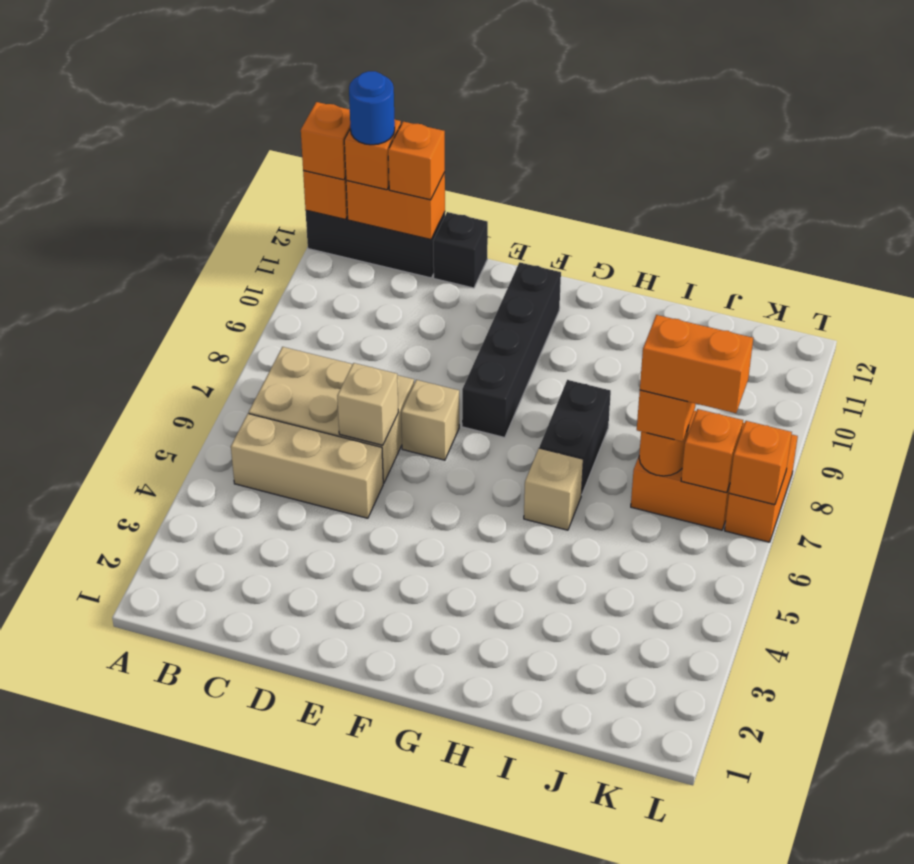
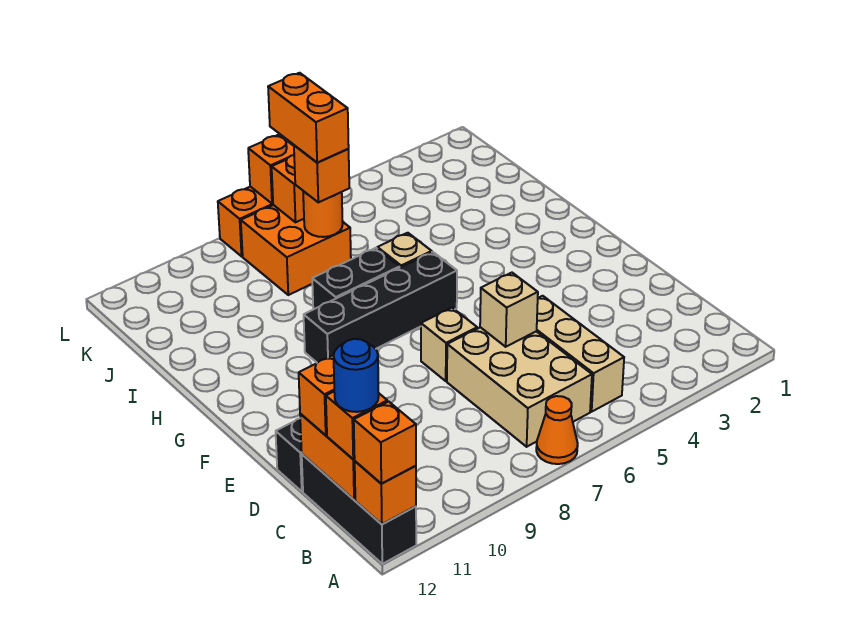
none -> orange cone A7 level 1
black brick F8:F11 level 1 -> black brick G6:G9 level 1

